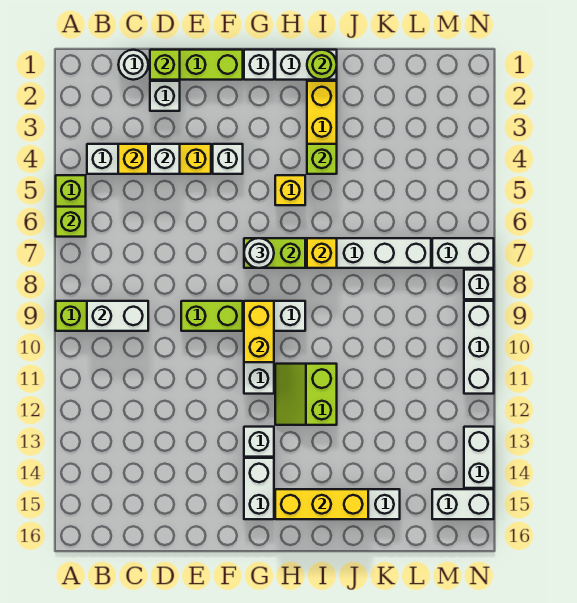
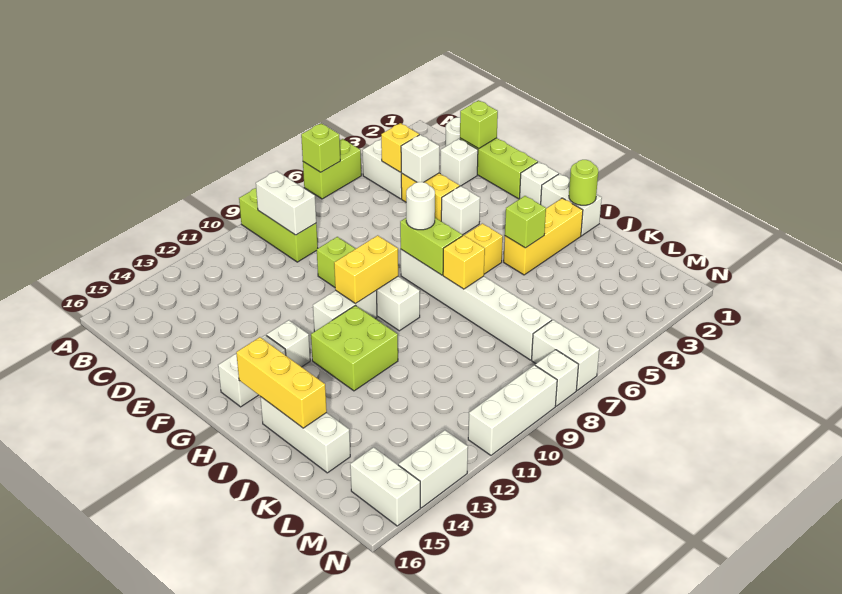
lime slope H11:I12 level 1 top I -> lime brick H11:I12 level 1

